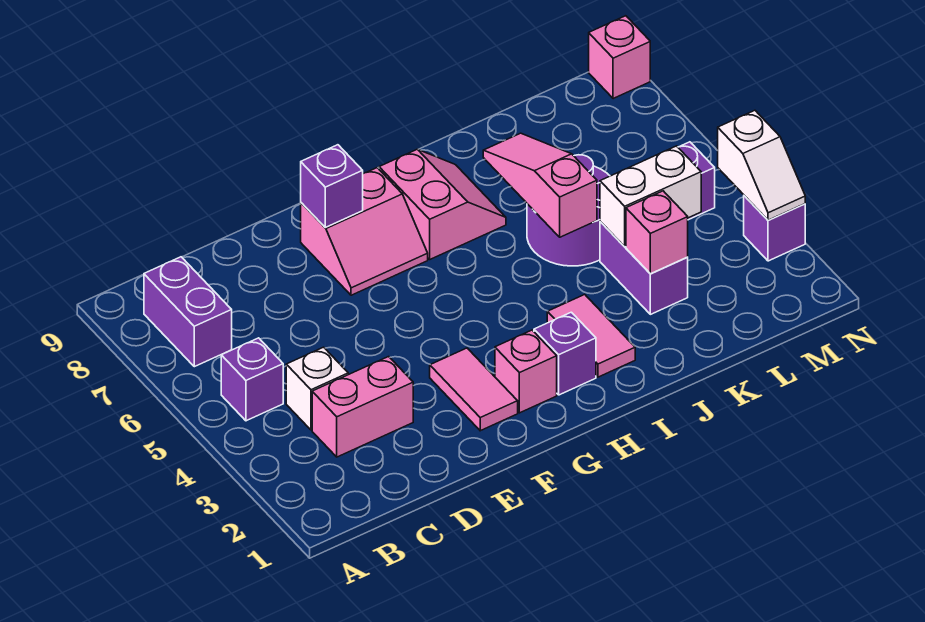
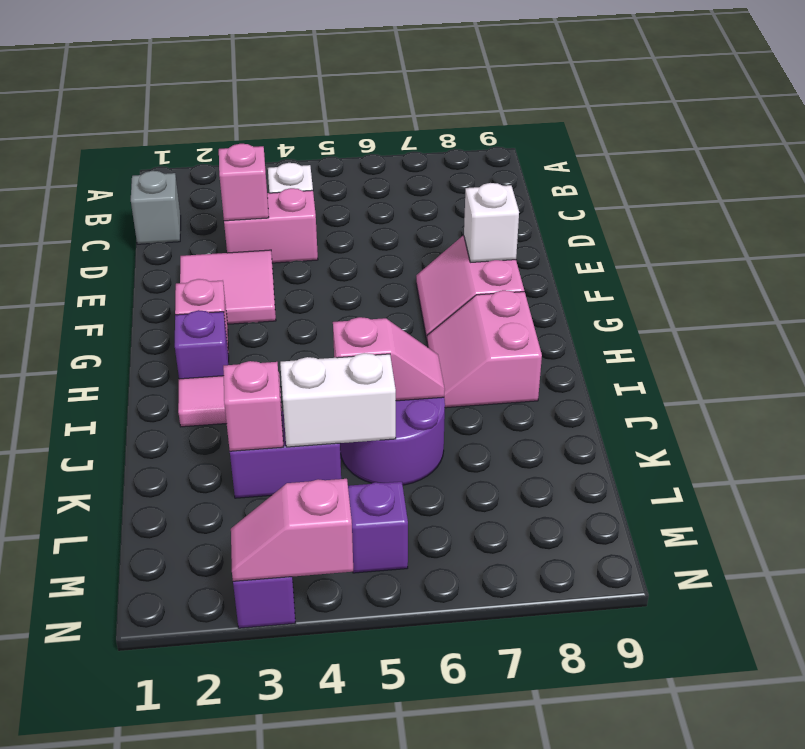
purple brick B5 level 1 -> none
purple brick B7:B8 level 1 -> none
none -> grey brick C1 level 1
pink brick C3:D3 level 1 -> pink brick D3:D4 level 1
pink tile F2:F3 level 1 -> pink tile E2:F3 level 1
purple brick F8 level 2 -> white brick F8 level 2
pink slope H7:I8 level 1 top H -> pink slope H7:I8 level 1 top 8
pink slope J5:J7 level 2 top 5 -> pink slope J5:J6 level 2 top 5
white brick K4:L4 level 2 -> white brick K4:K5 level 2
white slope N3:N4 level 2 top 4 -> pink slope N3:N4 level 2 top 4
pink brick N9 level 1 -> pink brick D3 level 2

